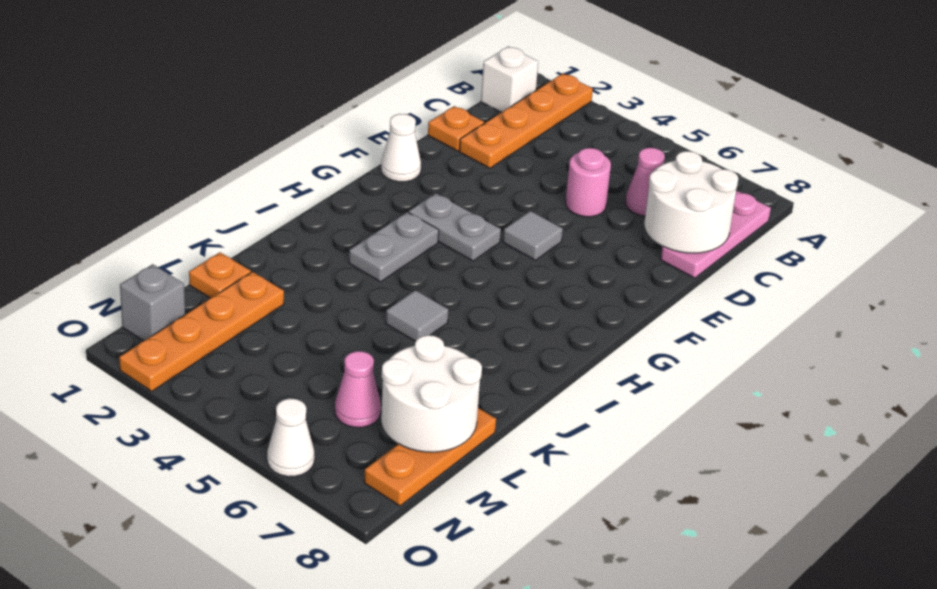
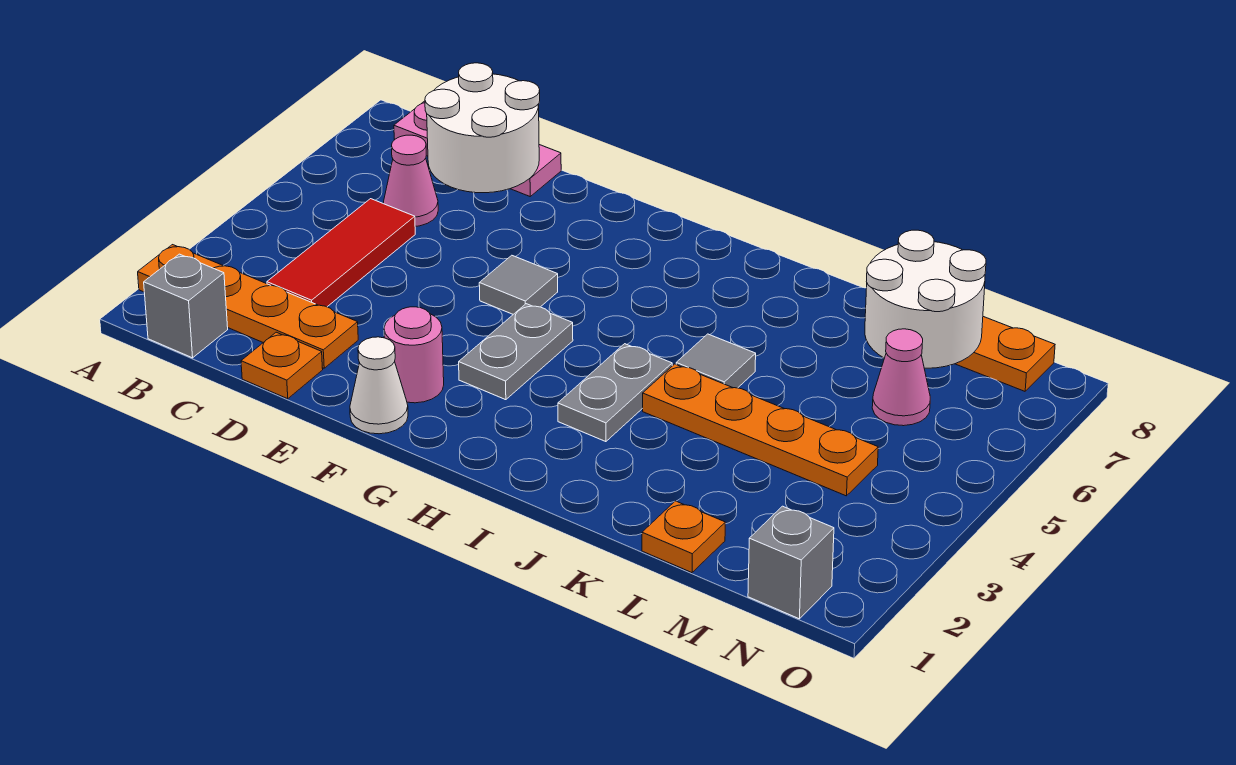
white brick B1 level 1 -> grey brick B1 level 1
none -> red tile C3:C5 level 1
pink round brick D5 level 1 -> pink round brick F2 level 1
grey plate H3:I3 level 1 -> grey plate I3:I4 level 1
orange plate L2:O2 level 1 -> orange plate J4:M4 level 1
white cone O6 level 1 -> none

